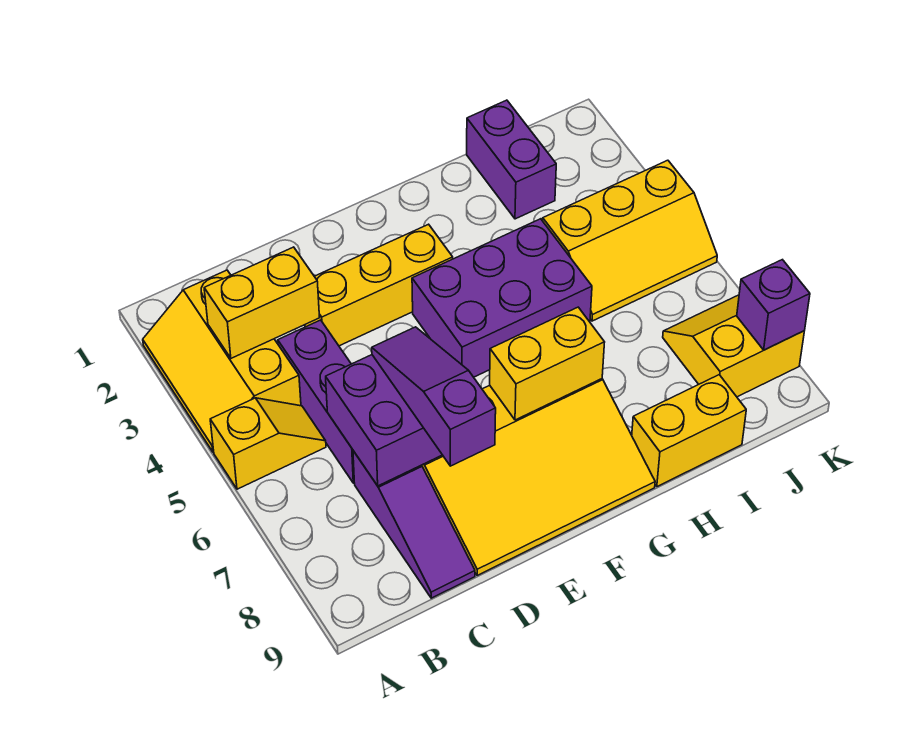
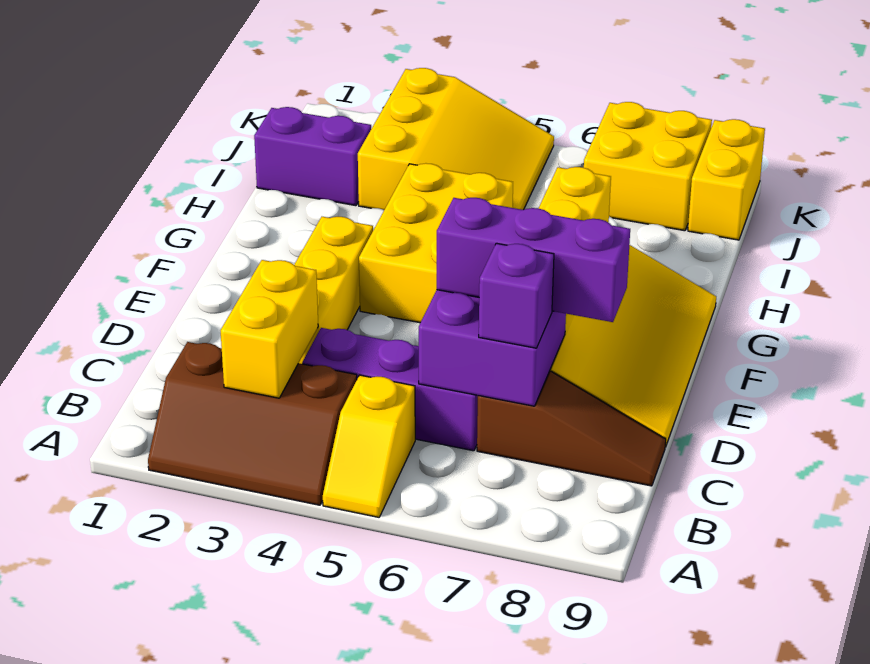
yellow slope A2:B4 level 1 top B -> brown slope A2:B4 level 1 top B
yellow slope A5:B5 level 1 top A -> yellow slope A5:B5 level 1 top B
purple slope C7:C9 level 1 top 7 -> brown slope C7:C9 level 1 top 7
purple slope D6:D8 level 3 top 8 -> purple brick D6:D8 level 3
purple brick F4:H5 level 1 -> yellow brick F4:H5 level 1
yellow brick H9:I9 level 1 -> yellow brick J9:K9 level 1
yellow slope I4:K5 level 1 top 4 -> yellow slope I3:K5 level 1 top 3
yellow slope J7:K8 level 1 top 8 -> yellow brick J7:K8 level 1
purple brick K8 level 2 -> purple brick C7 level 3

